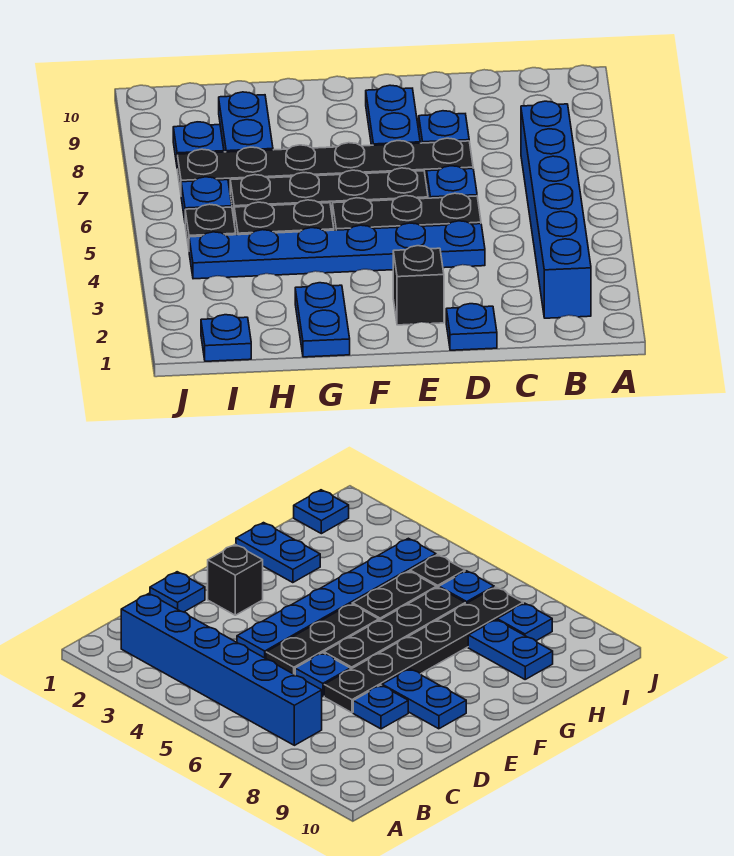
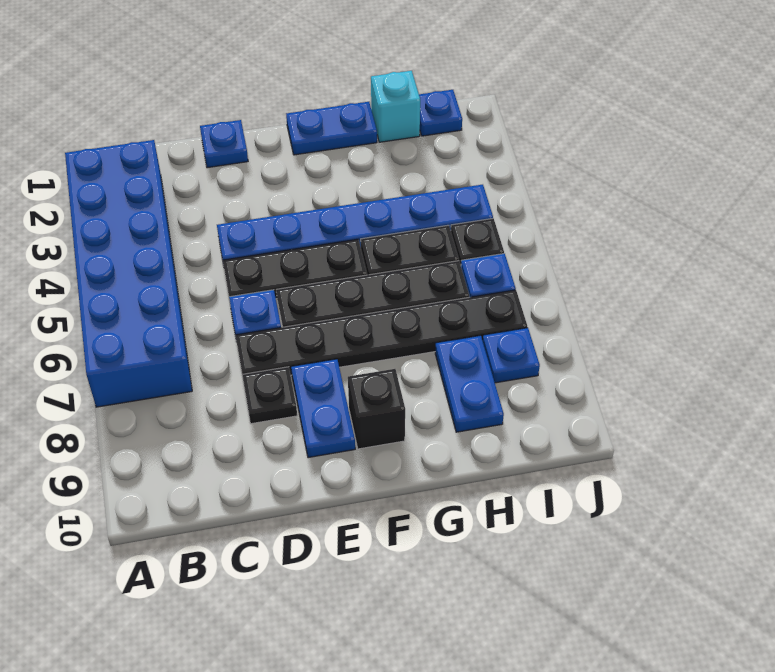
blue brick B2:B7 level 1 -> blue brick A2:B7 level 1
blue plate D8 level 1 -> black plate D8 level 1
black brick E2 level 1 -> black brick F9 level 1
blue plate G1:G2 level 1 -> blue plate F1:G1 level 1
none -> cyan brick H1 level 1

